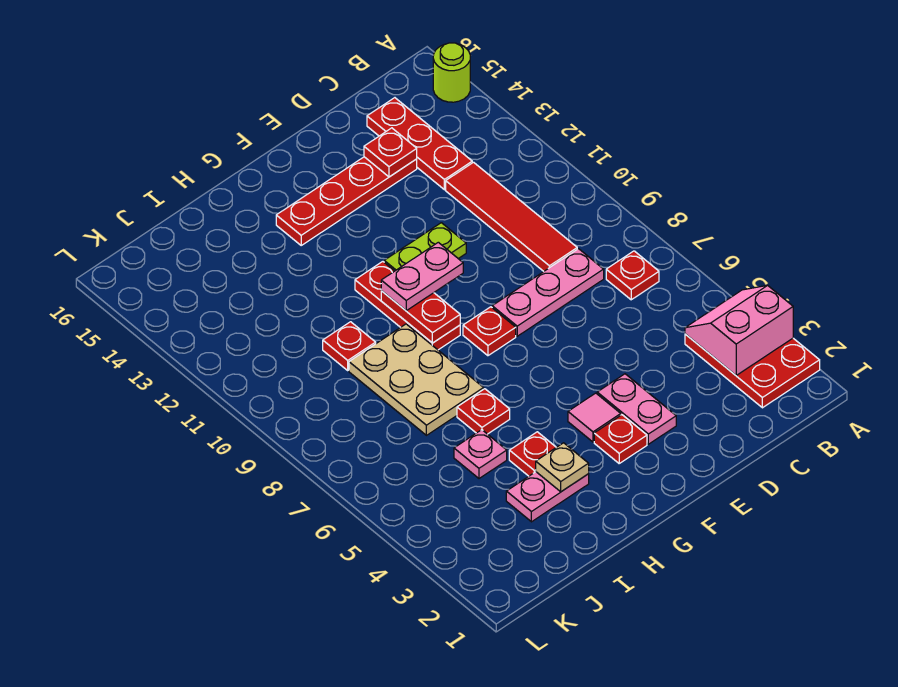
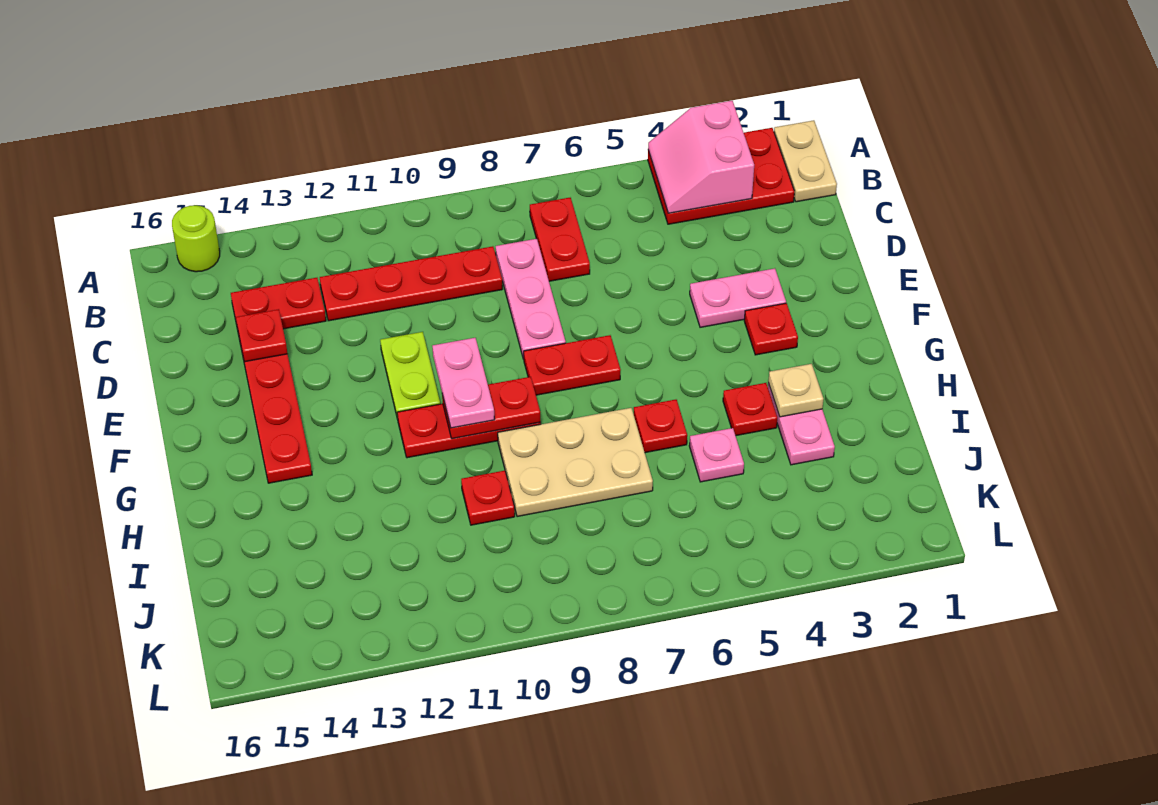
none -> tan plate A1:B1 level 1
red plate B7 level 1 -> red plate B7:C7 level 1
red tile C9:C12 level 1 -> red plate C9:C12 level 1
red plate C13:C15 level 1 -> red plate C13:C14 level 1
pink tile F4 level 1 -> none
red plate F8 level 1 -> red plate F7:F8 level 1

